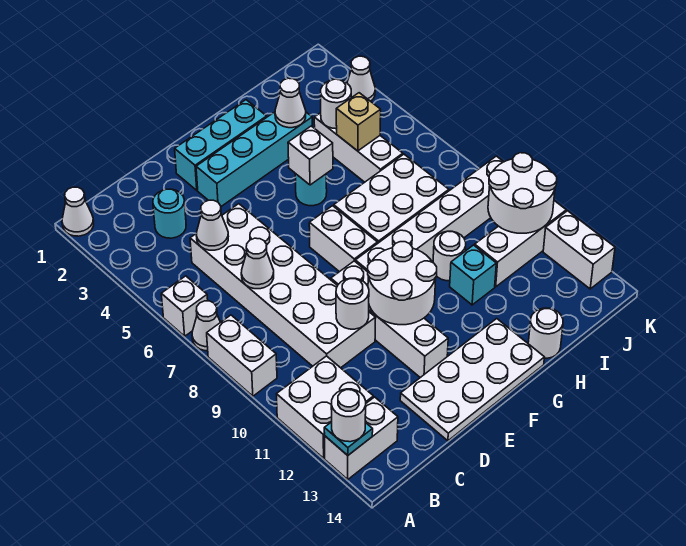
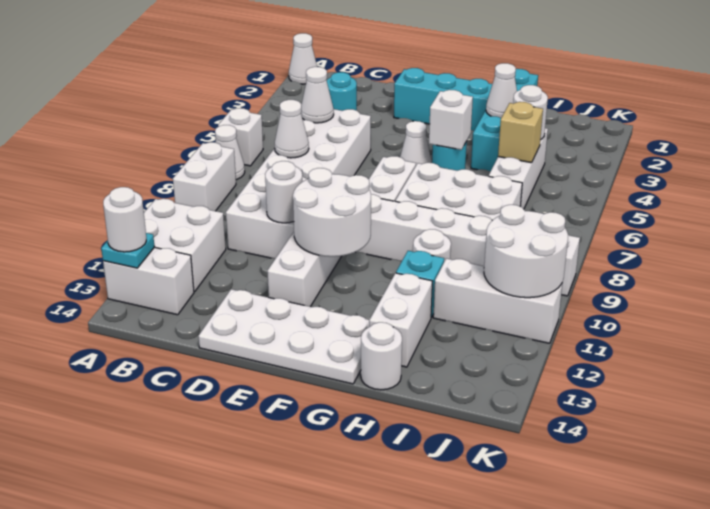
cyan brick E3:H3 level 1 -> cyan brick H1:H4 level 1
white cone K3 level 1 -> white cone F5 level 1
white brick K12:K13 level 1 -> white brick H12:H13 level 1

